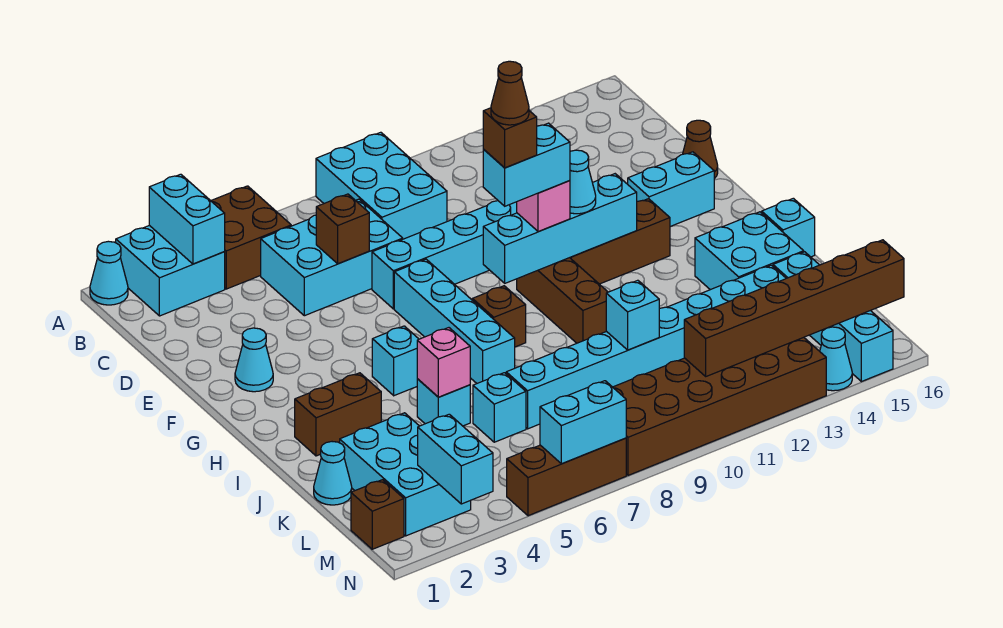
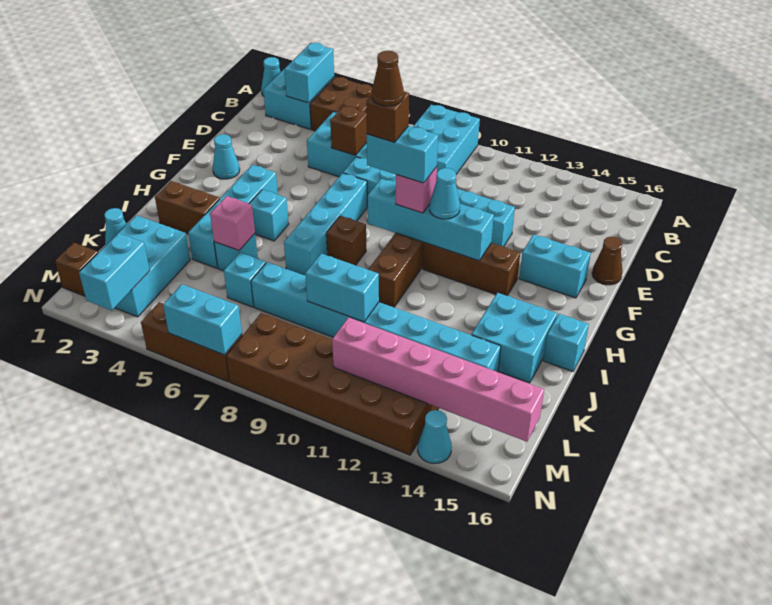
cyan brick K10 level 2 -> cyan brick K9:K10 level 2
cyan brick K15:N15 level 1 -> cyan brick G4:J4 level 1
brown brick M11:M16 level 2 -> pink brick M11:M16 level 2

